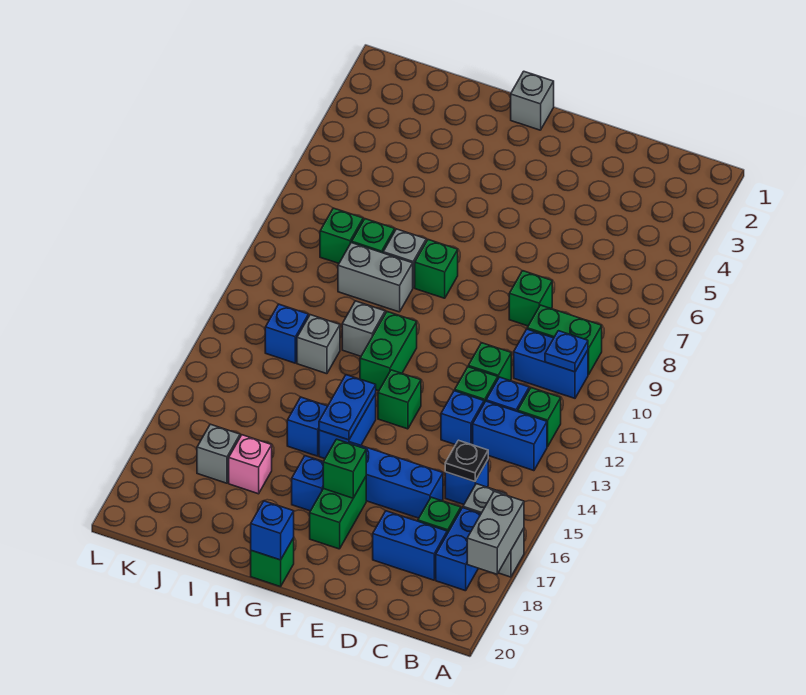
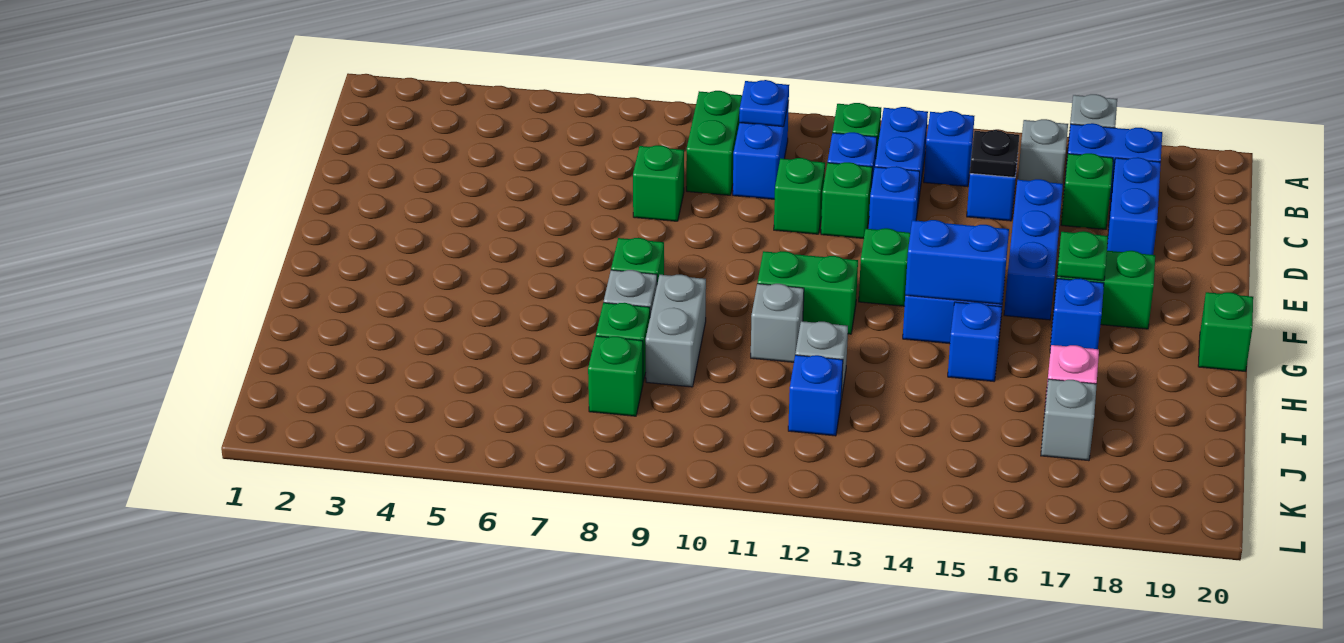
grey brick A17:A18 level 2 -> none
green brick F17 level 2 -> green plate F17 level 2
grey brick G1 level 1 -> none
blue plate G14:G15 level 2 -> blue brick G14:G15 level 2
blue brick G20 level 2 -> blue brick B14 level 1

